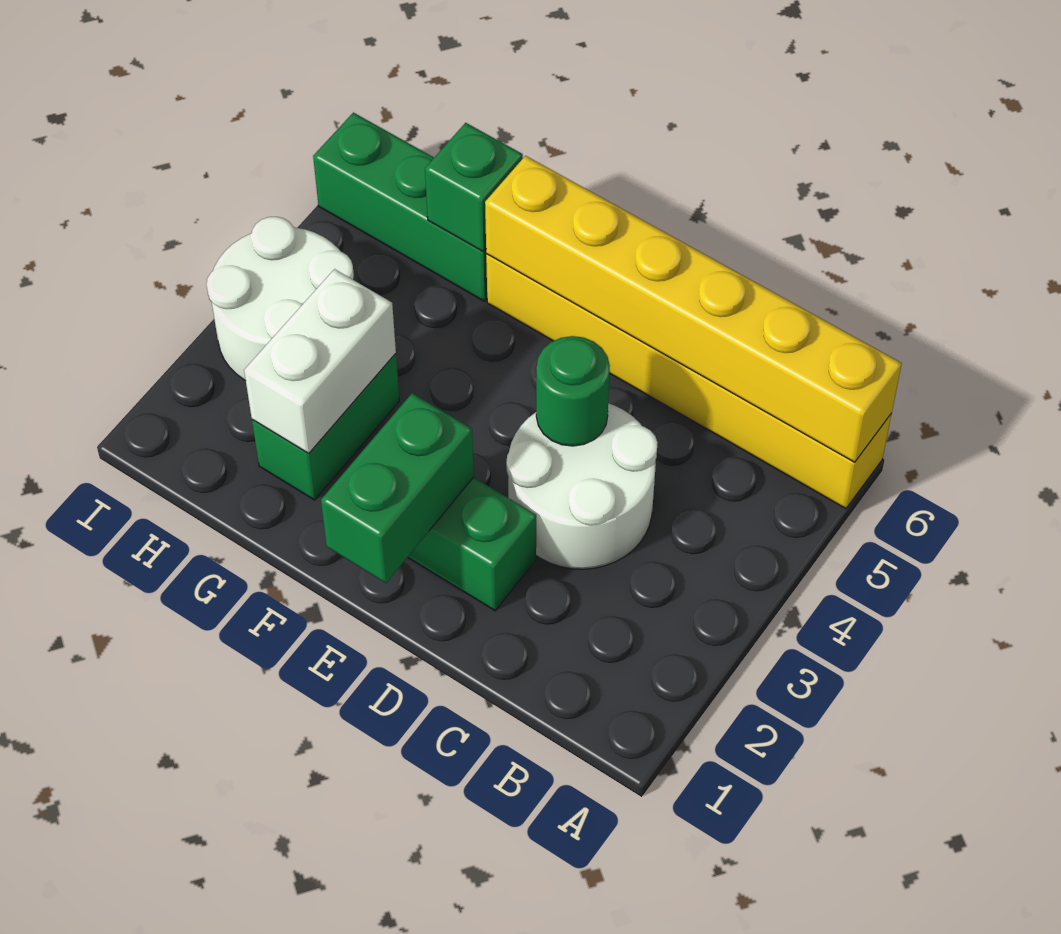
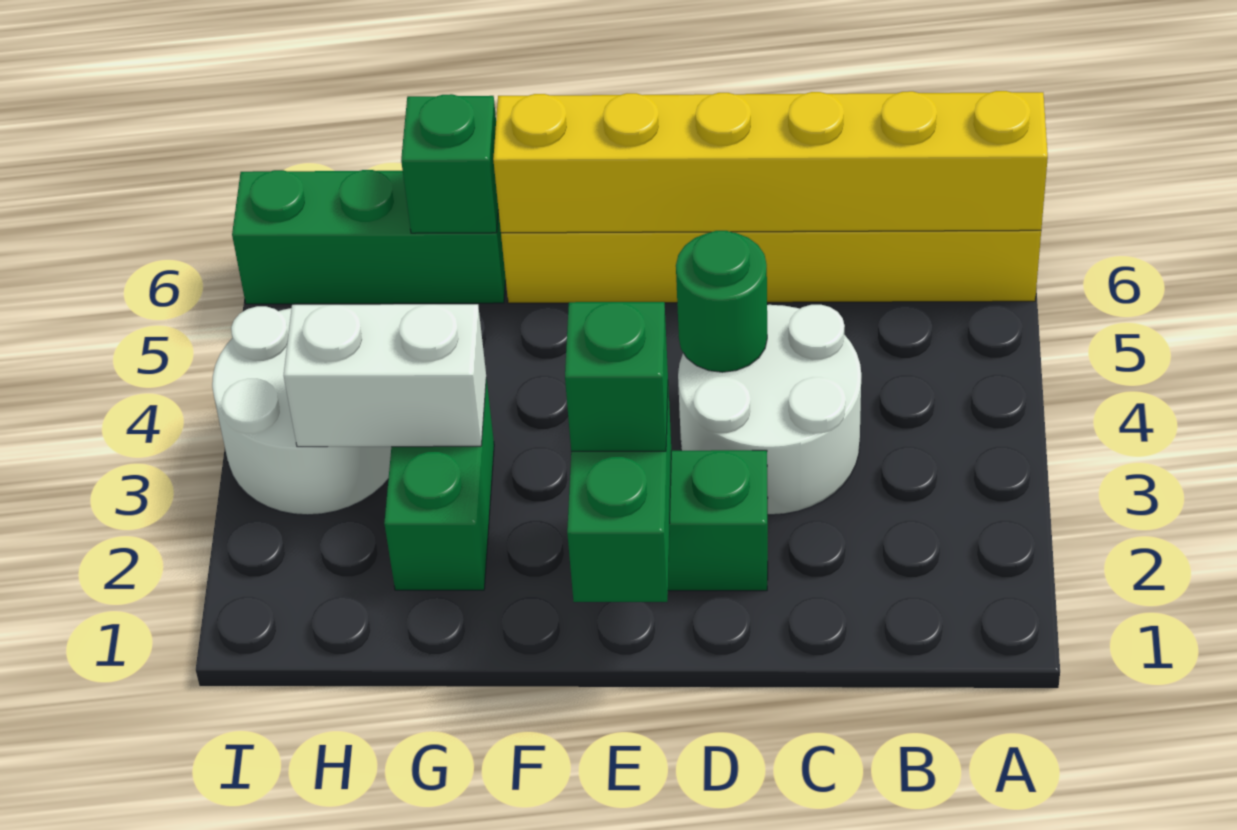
none -> green brick E2 level 3
white brick G2:G3 level 2 -> white brick G3:H3 level 2

